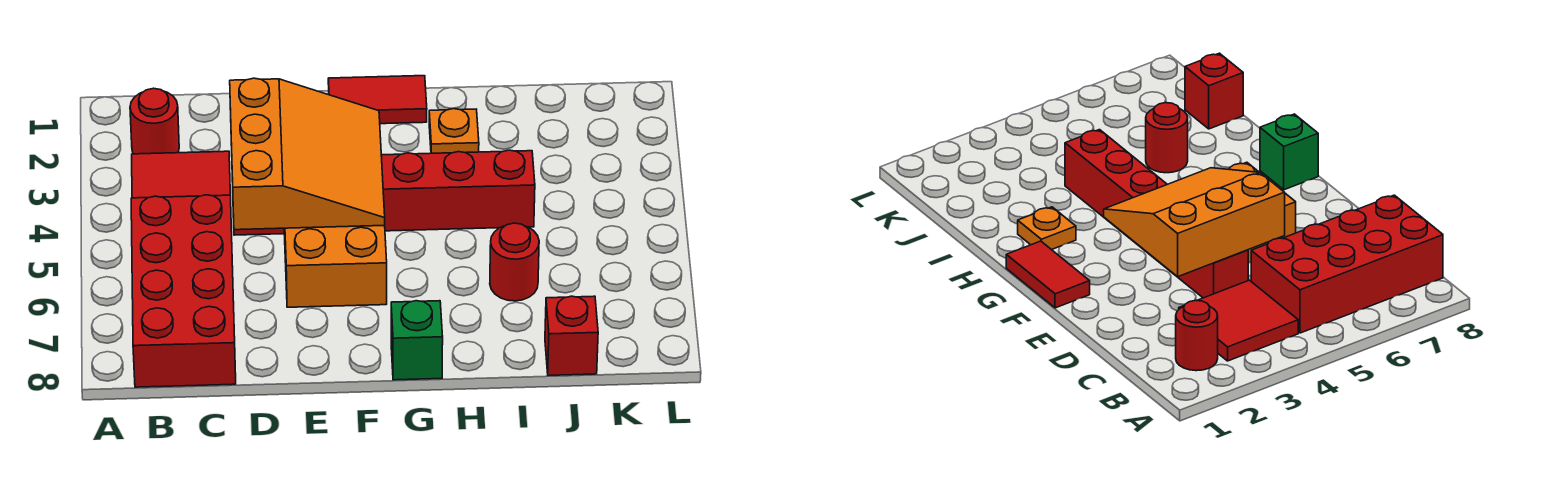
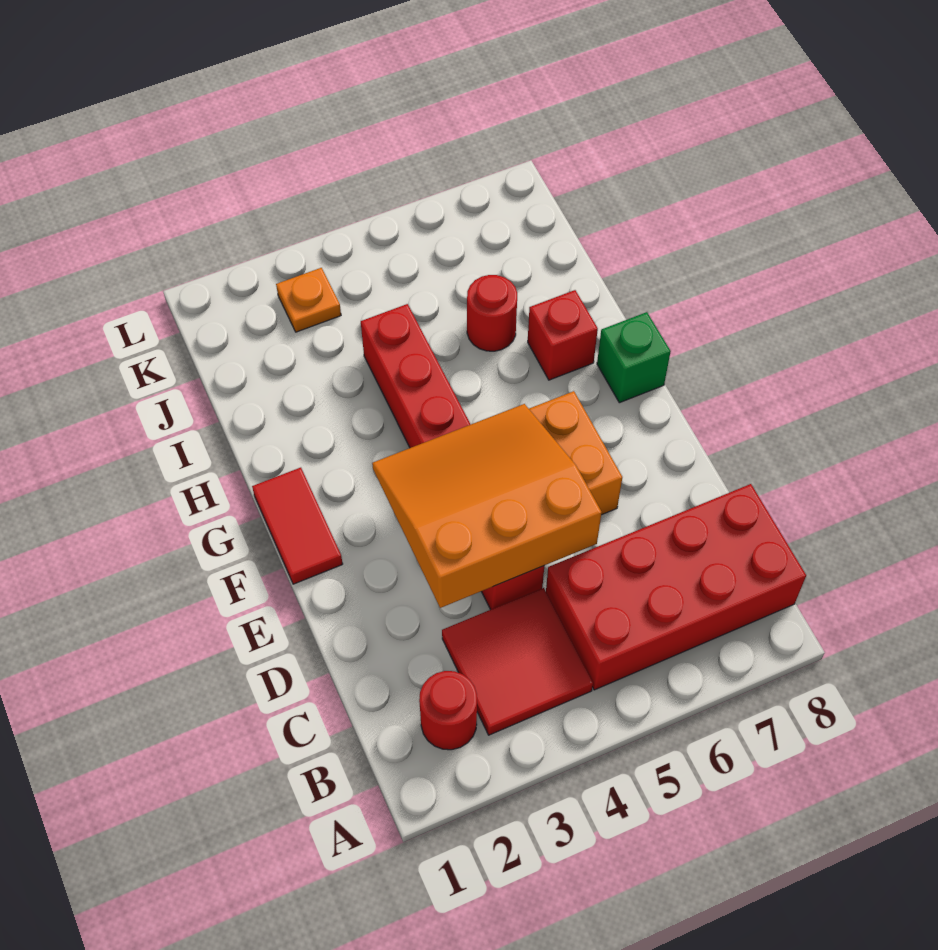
orange plate H2 level 1 -> orange plate K3 level 1
red brick J8 level 1 -> red brick H7 level 1

